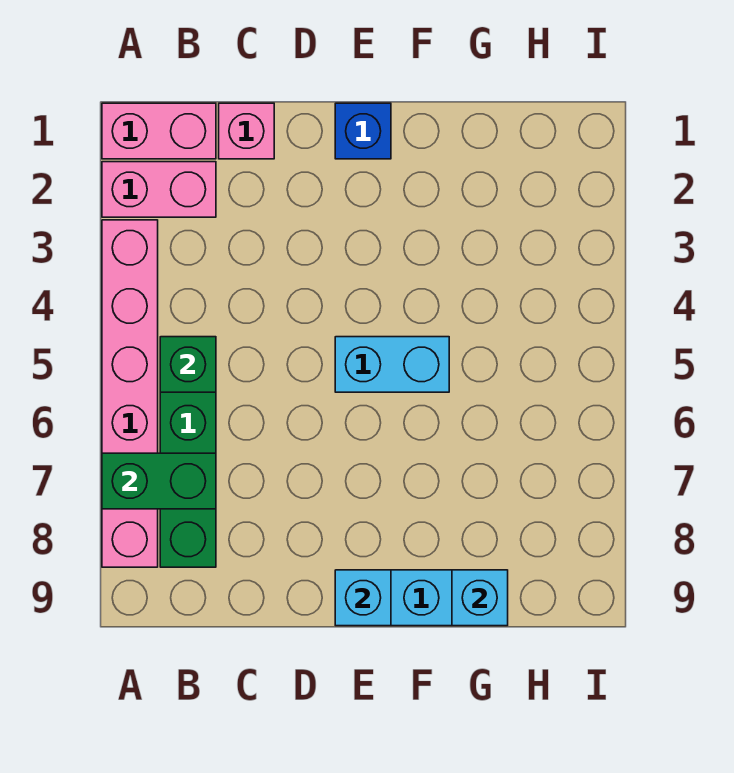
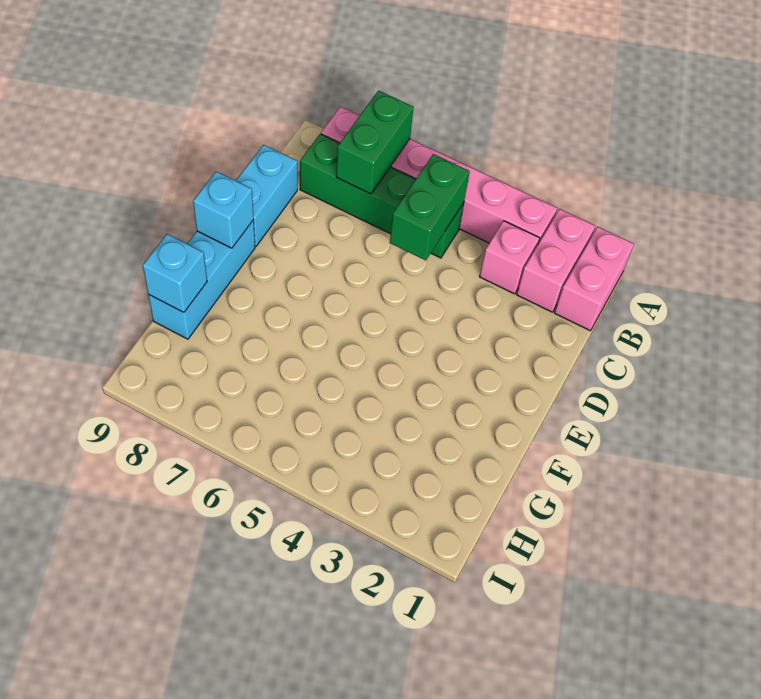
green brick B5 level 2 -> green brick B5:C5 level 2
pink brick C1 level 1 -> pink brick B3 level 1
blue brick E1 level 1 -> none
cyan brick E5:F5 level 1 -> cyan brick C9:D9 level 1

